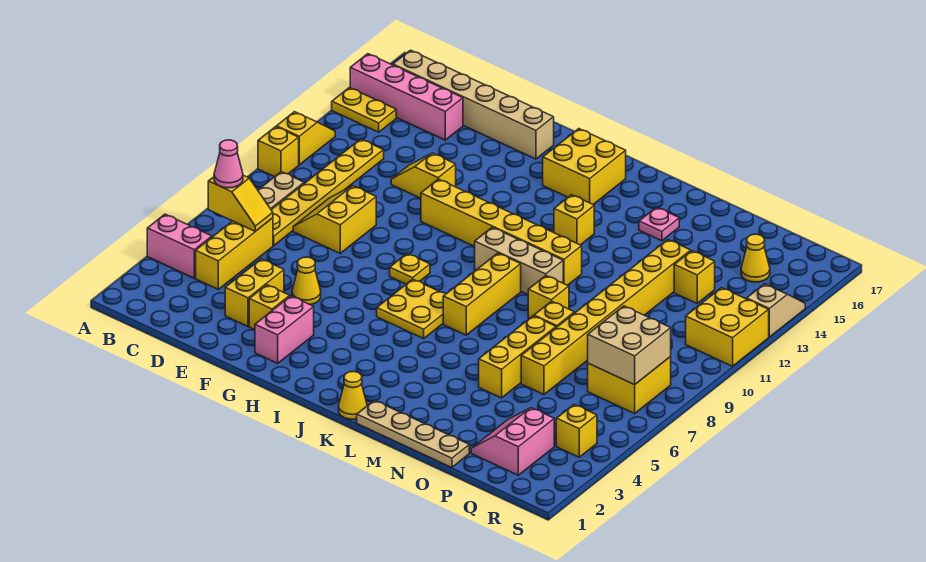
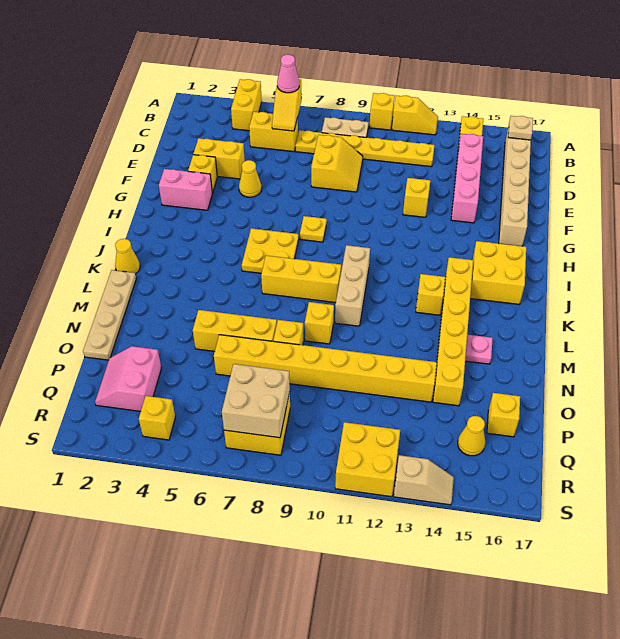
pink brick A4:B4 level 1 -> yellow brick A4:B4 level 1
pink brick A15:D15 level 1 -> pink brick C14:F14 level 1
none -> tan plate B16 level 2
yellow brick C4:C6 level 1 -> yellow brick C5:C6 level 1
yellow slope D8:E9 level 1 top E -> yellow slope D8:E9 level 1 top 8
yellow brick G11:L11 level 1 -> yellow brick J14:O14 level 1
pink slope P2:Q3 level 1 top Q -> pink slope P2:Q3 level 1 top 3
yellow brick P13 level 1 -> yellow brick P16 level 1

